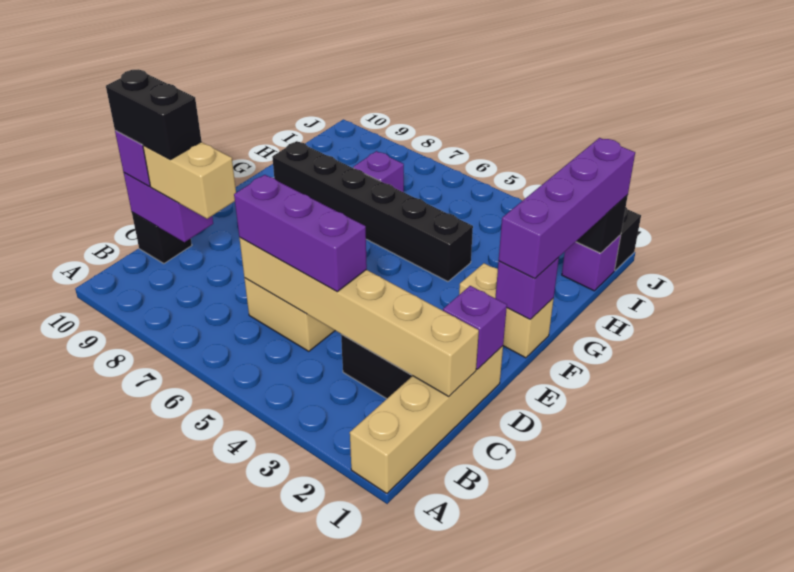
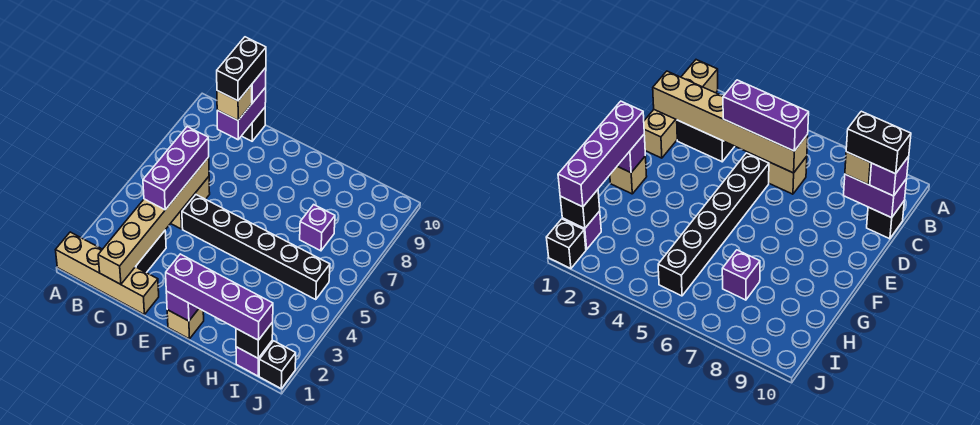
tan brick C8:C9 level 3 -> tan brick C9 level 3
purple brick D1 level 2 -> none
tan brick F1:F2 level 1 -> tan brick F1 level 1
black brick G4:G9 level 1 -> black brick D5:I5 level 1

